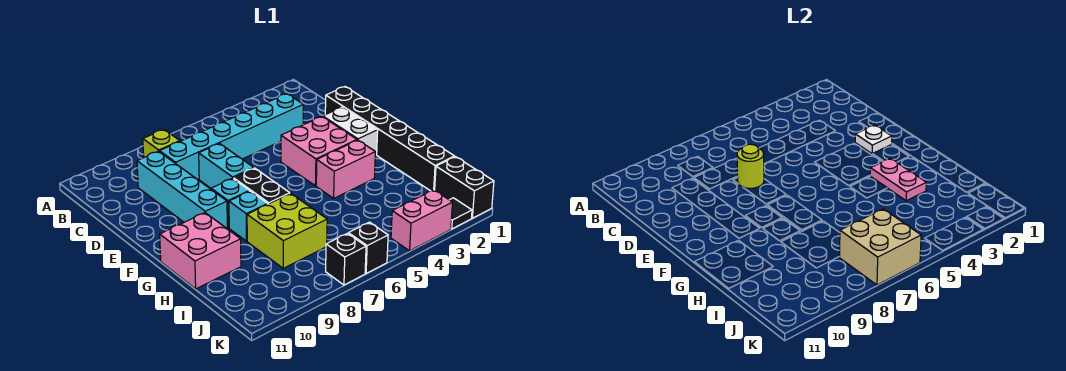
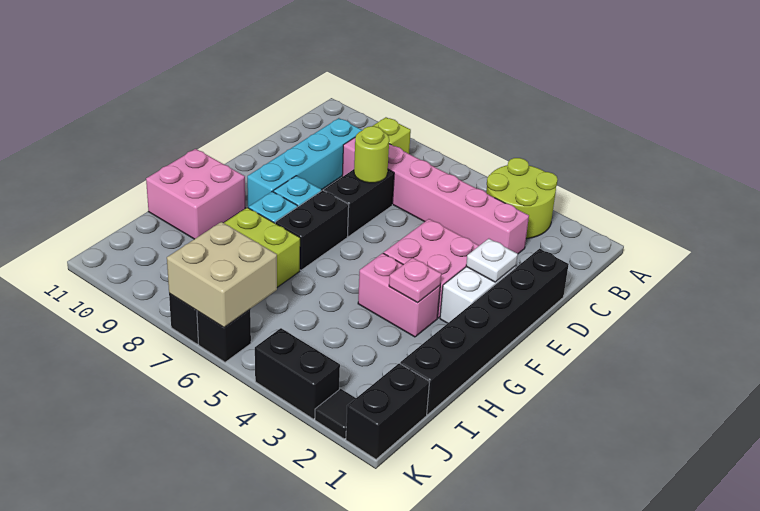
none -> lime round brick A3:B4 level 1
cyan brick C3:C8 level 1 -> pink brick C3:C8 level 1
cyan brick D7:E7 level 1 -> black brick D7:E7 level 1
pink plate G3:H3 level 2 -> pink plate G3 level 2
pink brick K3:K4 level 1 -> black brick K3:K4 level 1

